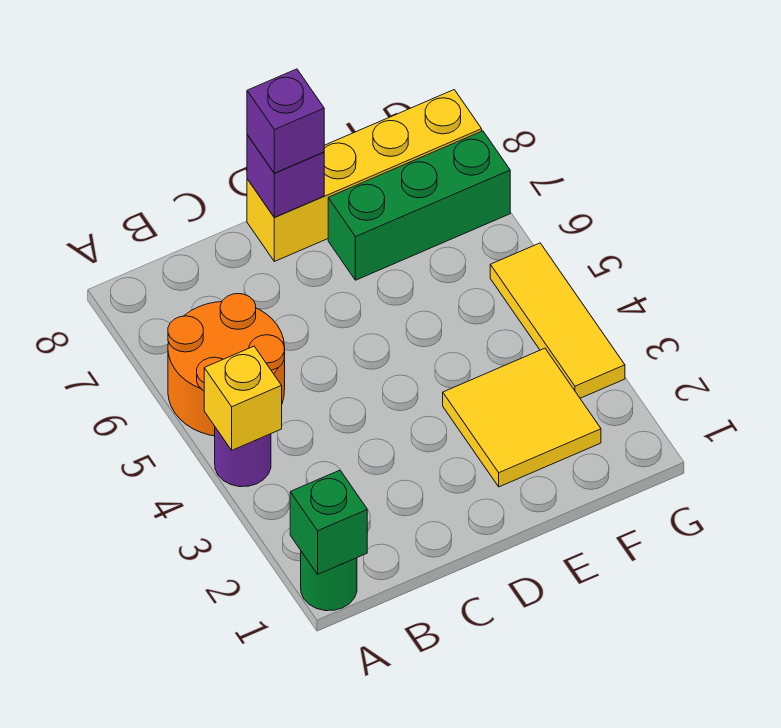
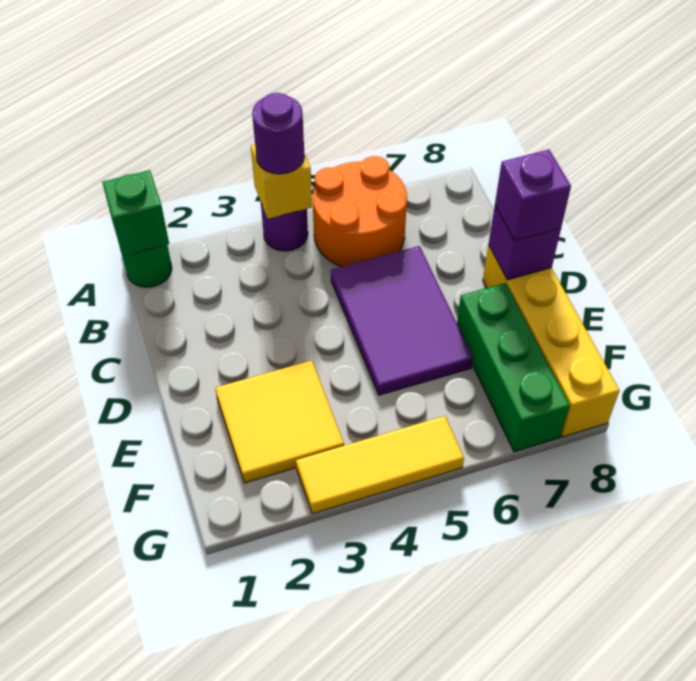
none -> purple round brick A4 level 3
none -> purple tile C5:E6 level 1

